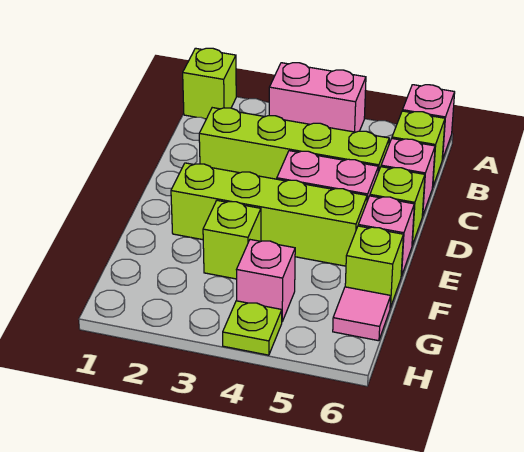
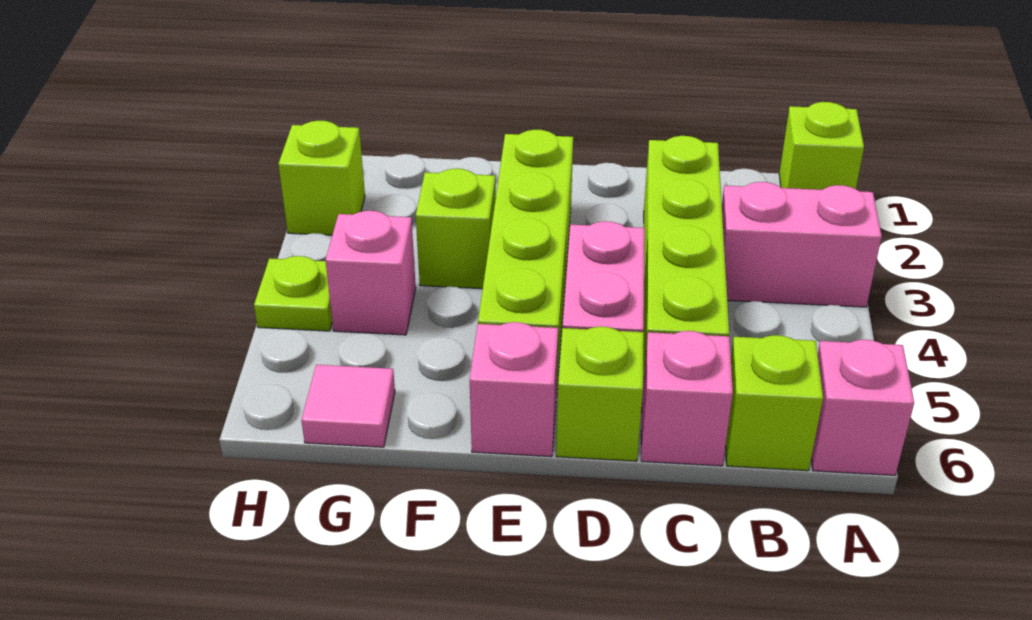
pink brick A3:A4 level 1 -> pink brick A3:B3 level 1
lime brick F6 level 1 -> lime brick H2 level 1

